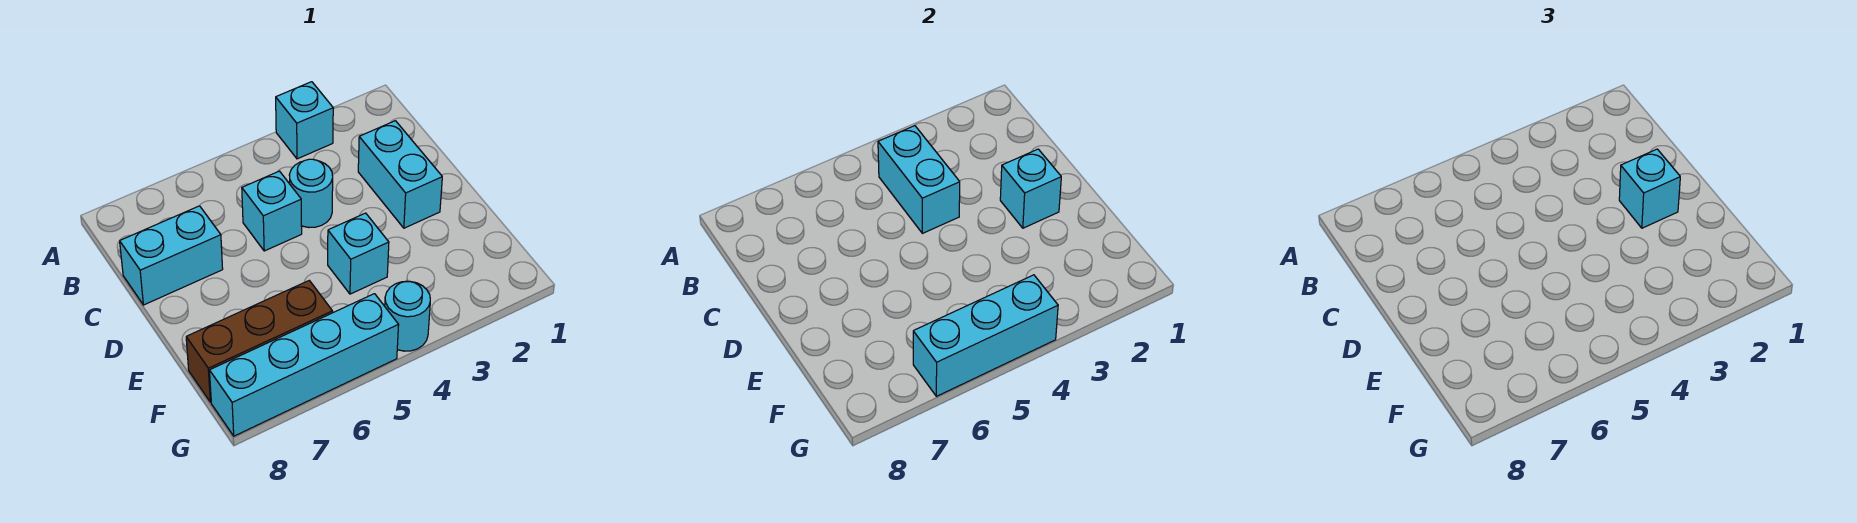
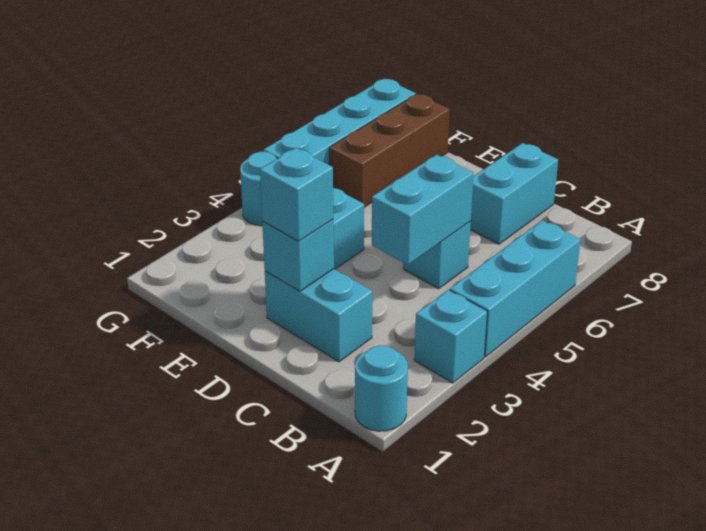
cyan brick B4:C4 level 2 -> cyan brick C4:C5 level 2
cyan round brick C4 level 1 -> cyan round brick A1 level 1
cyan brick G4:G6 level 2 -> cyan brick A4:A6 level 1

